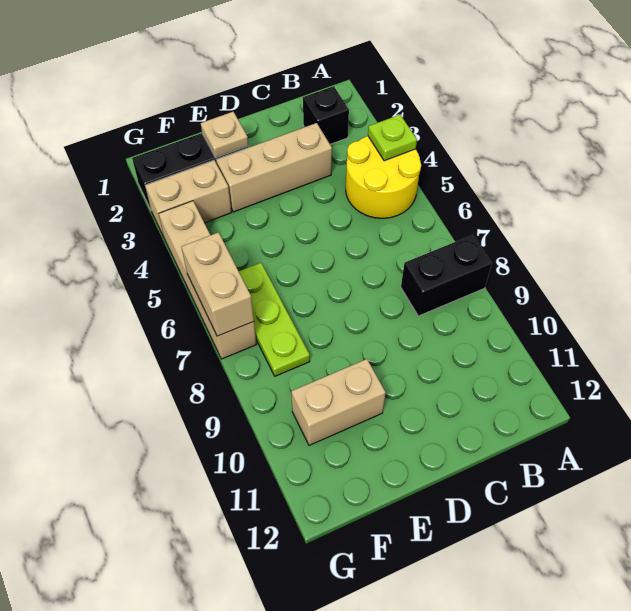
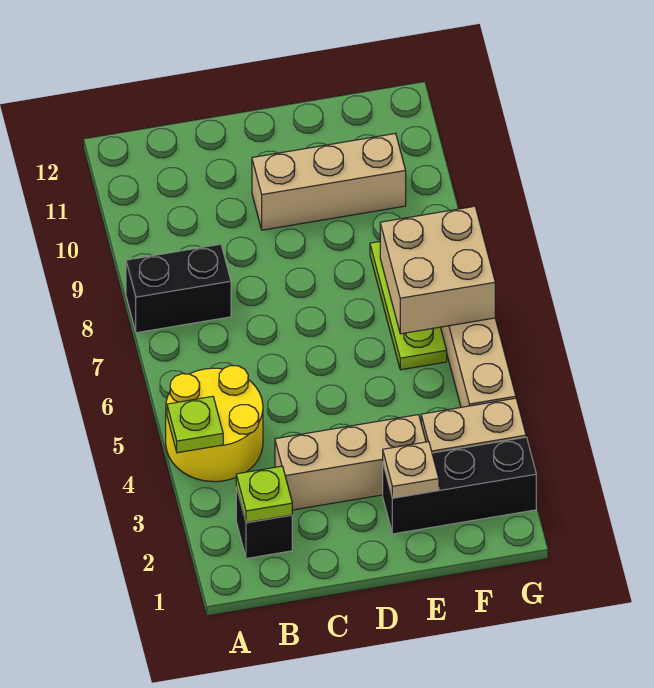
none -> lime plate B2 level 2
tan brick E10:F10 level 1 -> tan brick D10:F10 level 1
tan brick G6:G7 level 2 -> tan brick F6:G7 level 2

